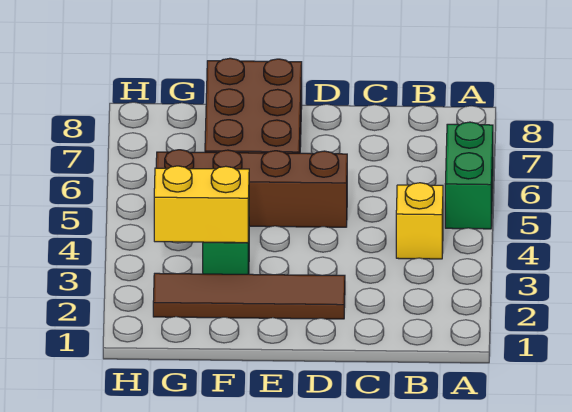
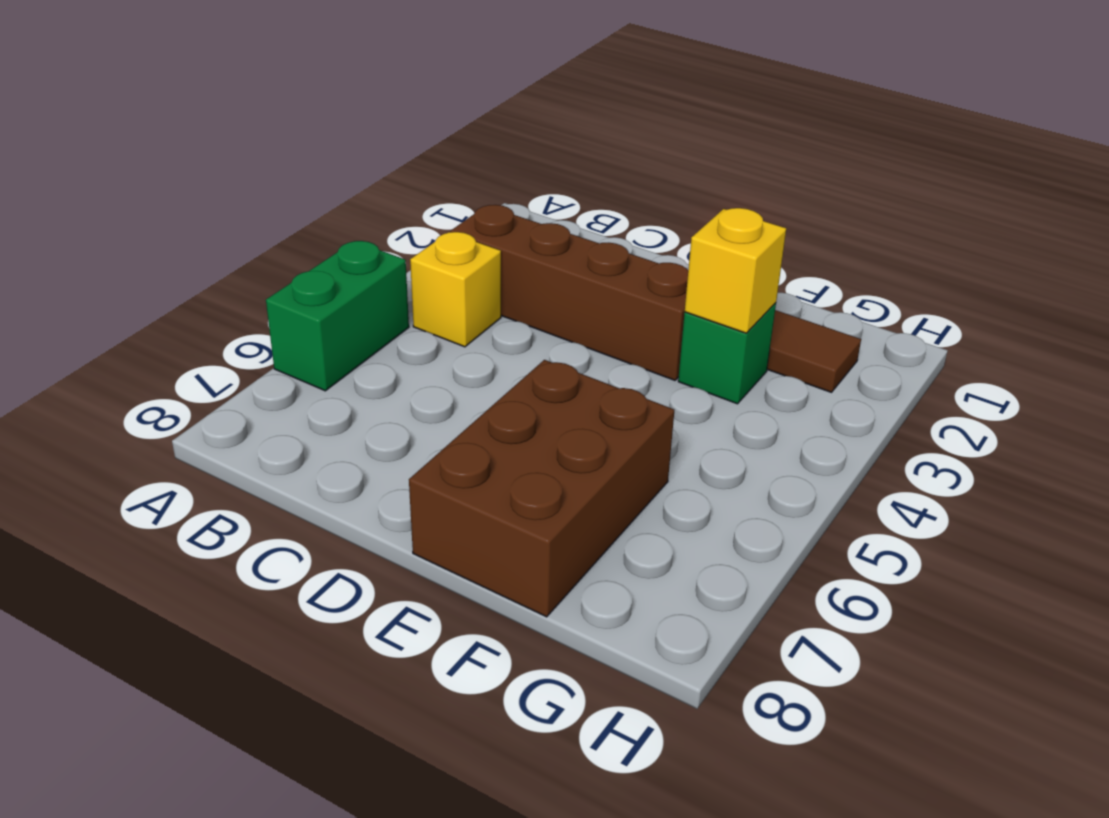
brown brick D5:G5 level 1 -> brown brick B3:E3 level 1
yellow brick F3:G3 level 2 -> yellow brick F3 level 2

